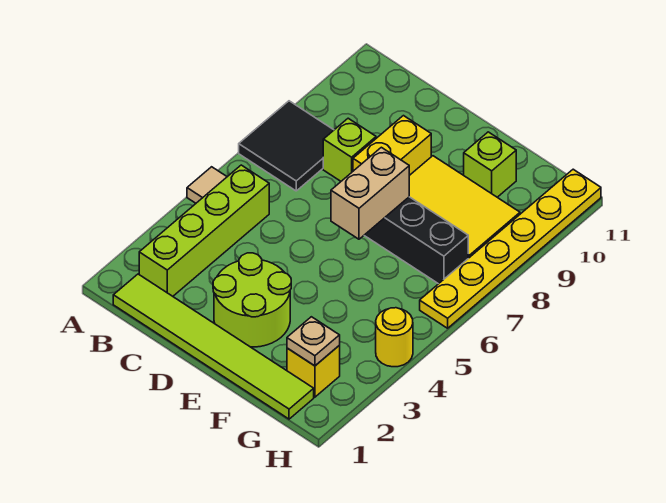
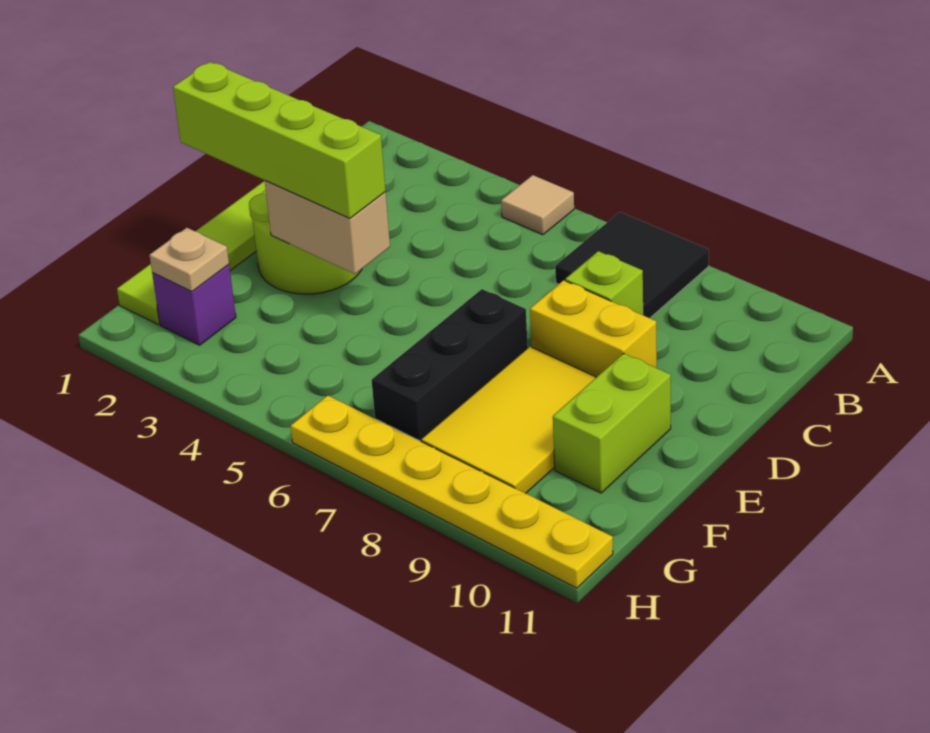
lime brick B2:B5 level 1 -> lime brick E1:E4 level 3
tan brick E6:E7 level 2 -> tan brick E3:E4 level 2
lime brick F10 level 1 -> lime brick E10:F10 level 1
yellow brick G2 level 1 -> purple brick G2 level 1
yellow round brick H4 level 1 -> none

